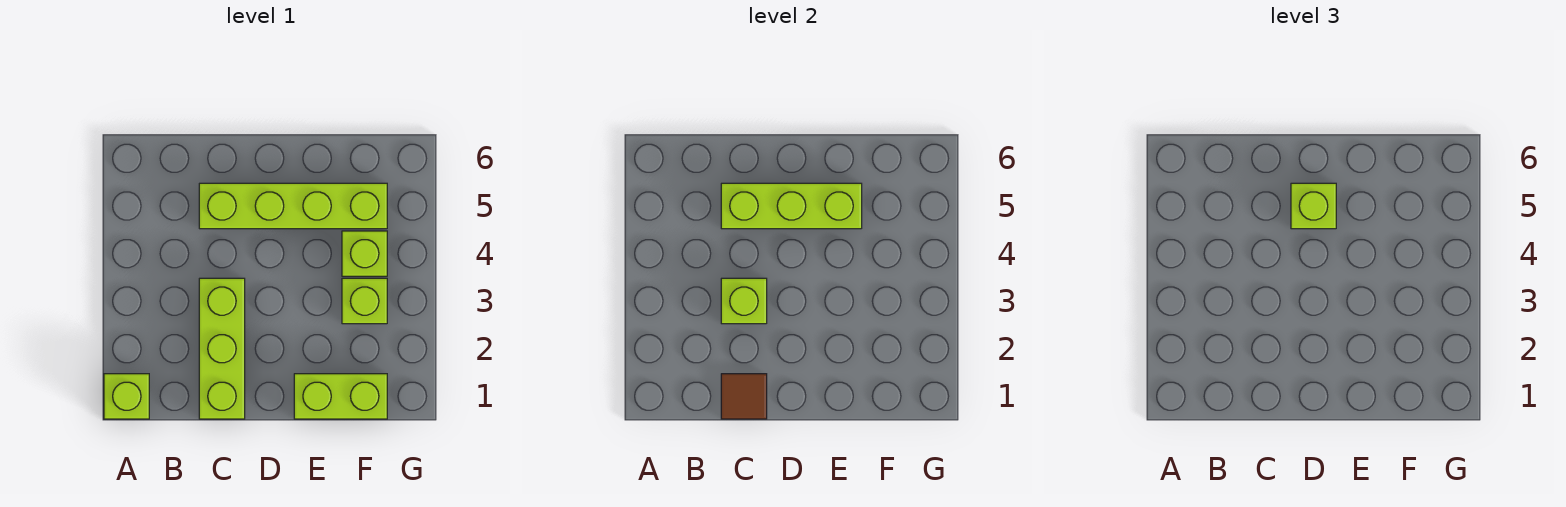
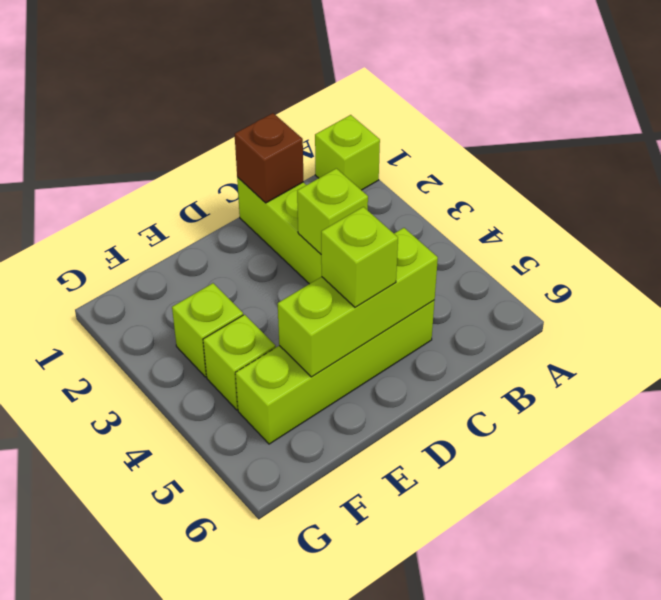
brown tile C1 level 2 -> brown brick C1 level 2
lime brick E1:F1 level 1 -> none

